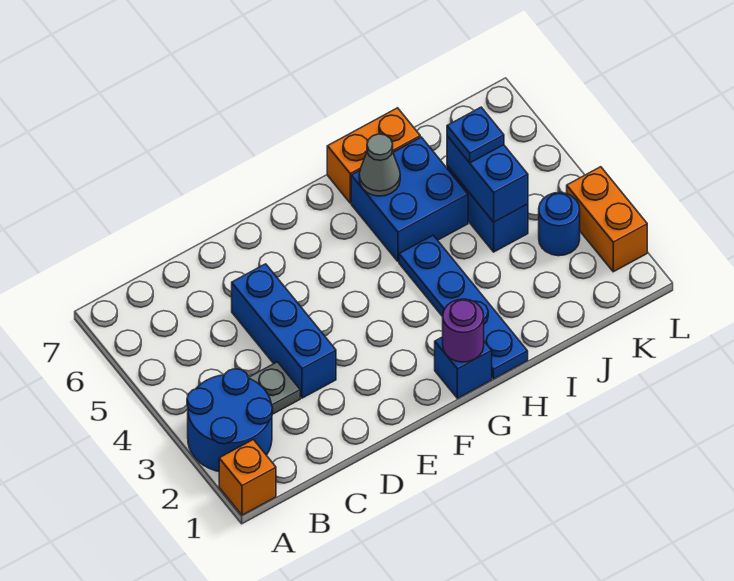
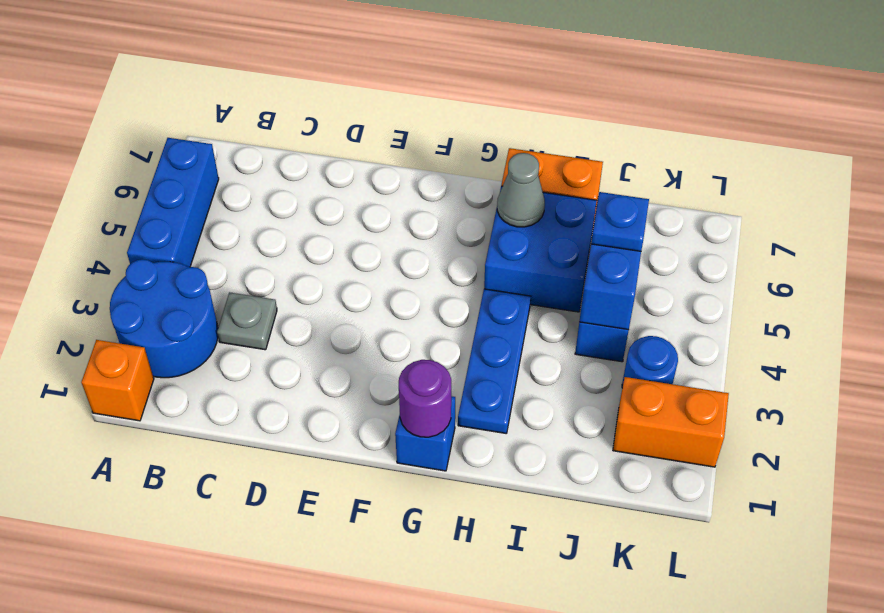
blue brick D3:D5 level 1 -> blue brick A4:A6 level 1
blue plate H1:H4 level 1 -> blue plate H2:H4 level 1
orange brick L2:L3 level 1 -> orange brick K2:L2 level 1

